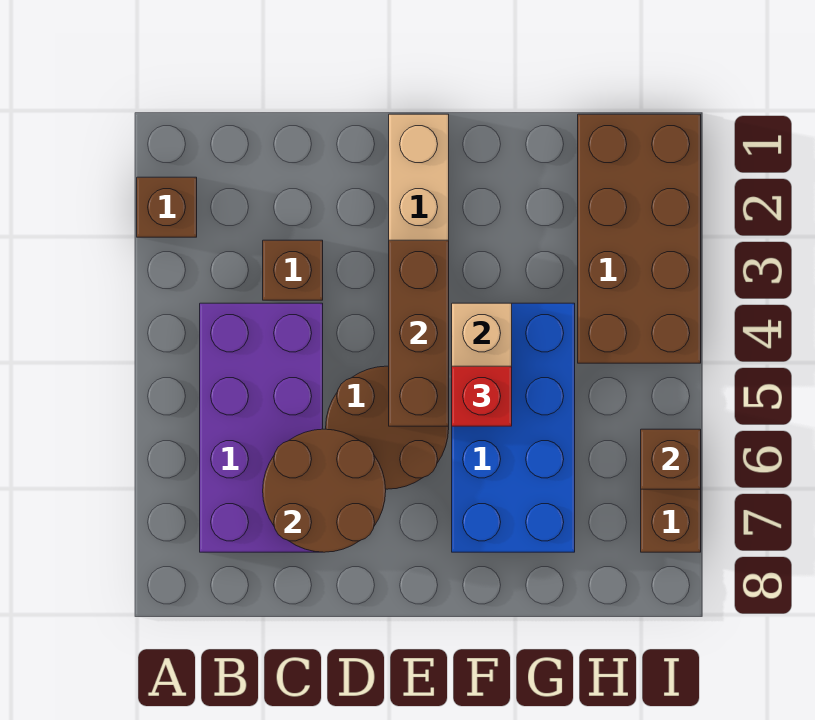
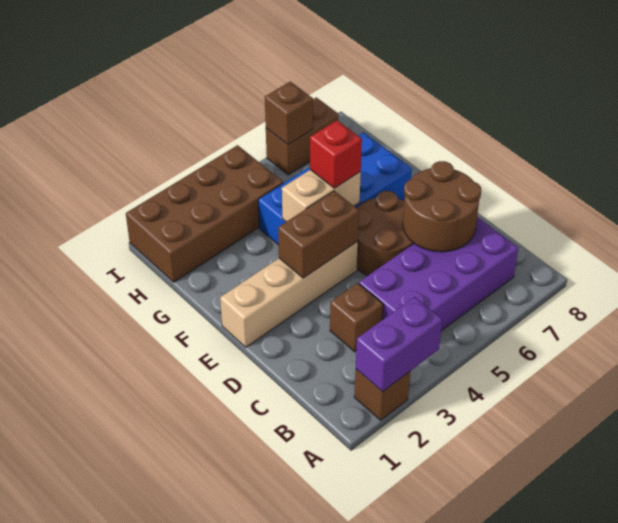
none -> purple brick A2:A3 level 2
brown brick E3:E5 level 2 -> brown brick E3:E4 level 2

